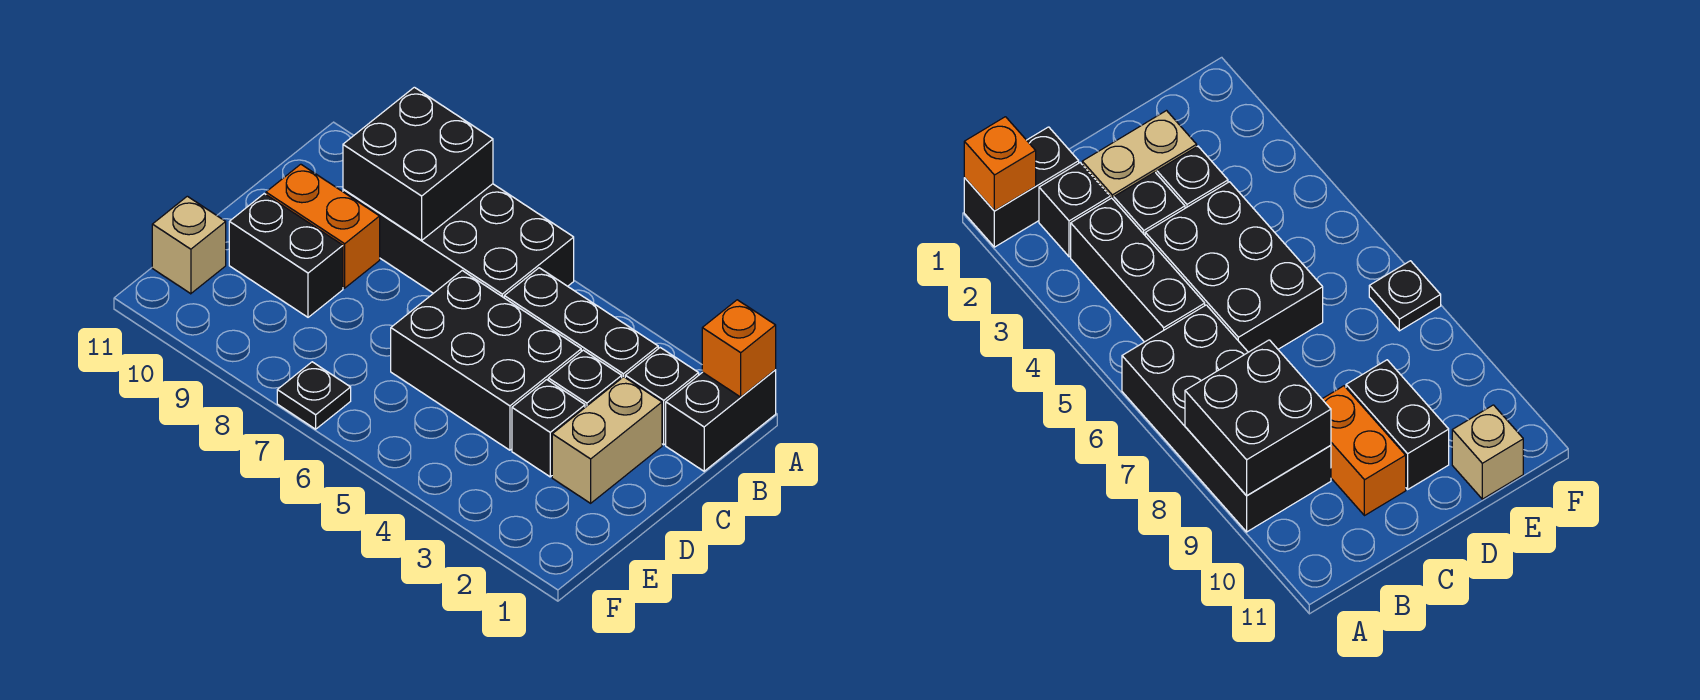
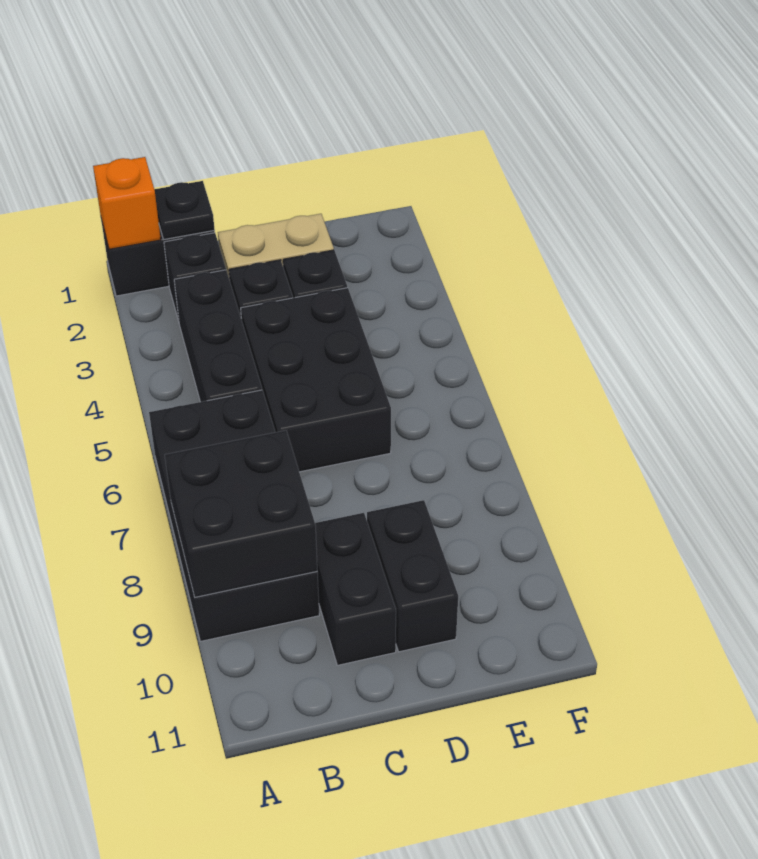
orange brick C9:C10 level 1 -> black brick C9:C10 level 1
tan brick E11 level 1 -> none
black plate F7 level 1 -> black plate B1 level 2

